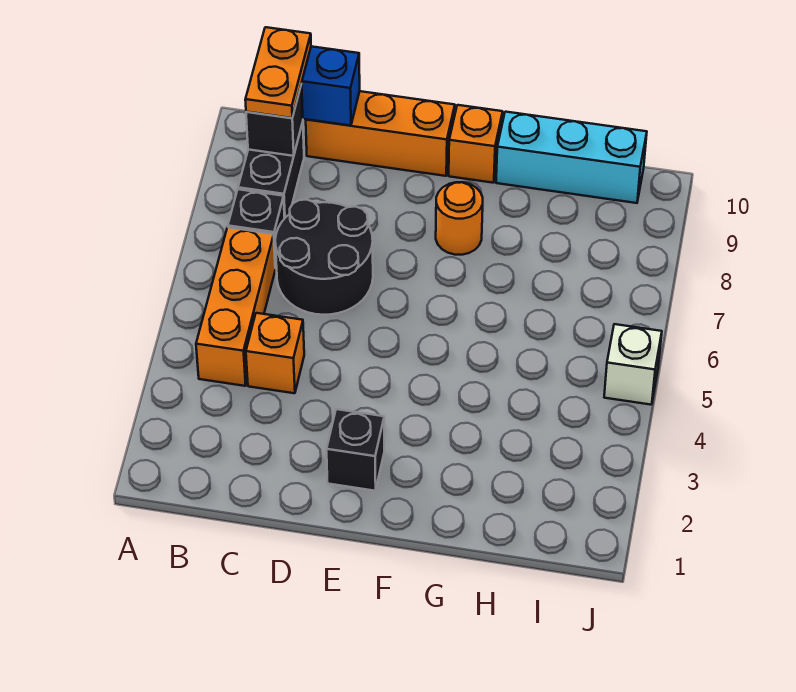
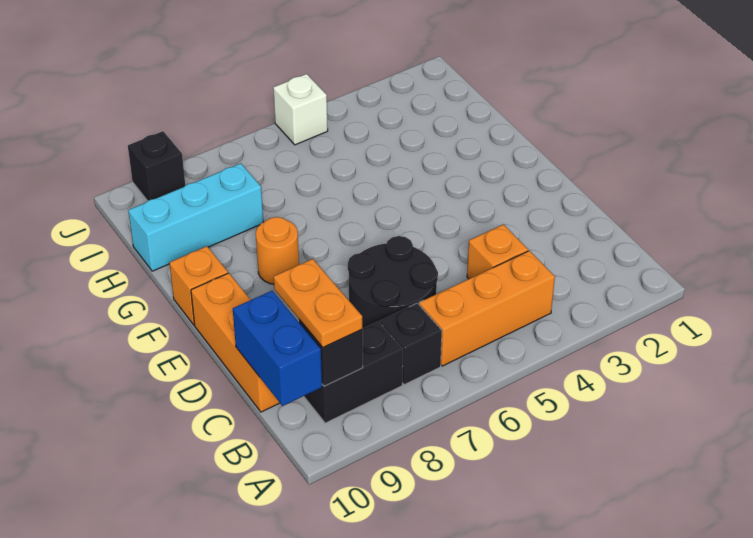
orange plate B9:B10 level 3 -> orange plate B9:C9 level 3
black brick E2 level 1 -> black brick J9 level 1
cyan brick G10:I10 level 1 -> cyan brick H8:H10 level 1

